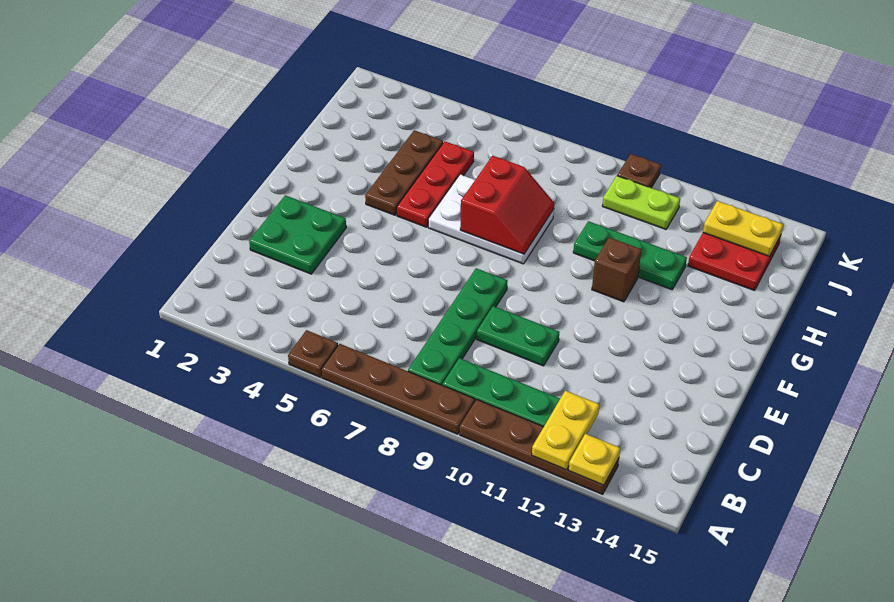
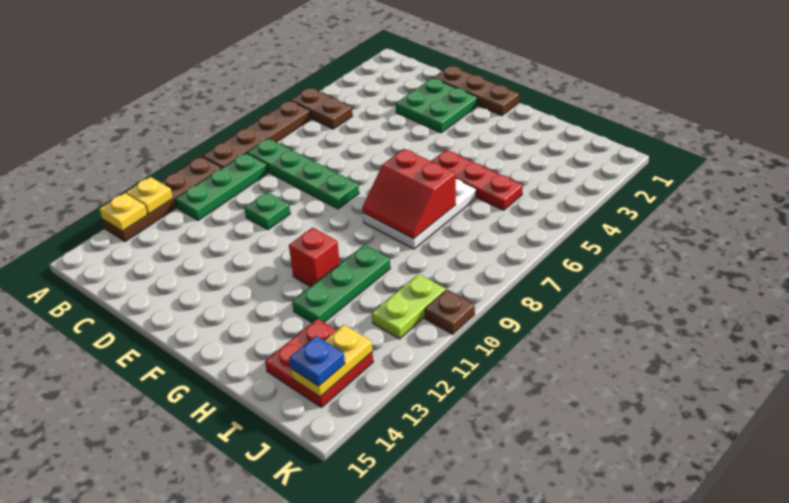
brown plate A5 level 1 -> brown plate A5:B5 level 1
yellow plate A12:B12 level 2 -> yellow plate A12 level 2
green plate D9:D10 level 1 -> green plate D10 level 1
brown plate G4:I4 level 1 -> brown plate D1:F1 level 1
brown brick G11 level 1 -> red brick G11 level 1
none -> blue plate J14 level 3

